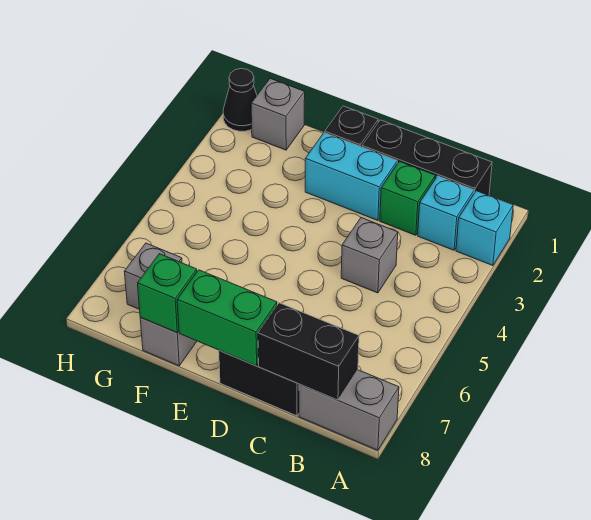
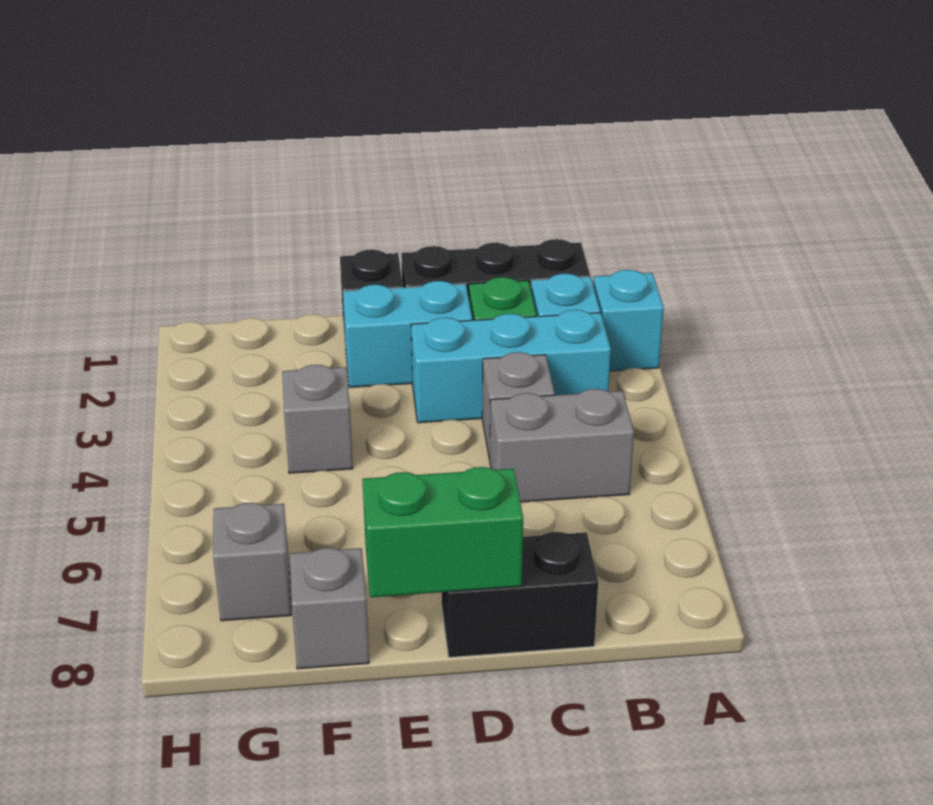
grey brick A8:B8 level 1 -> grey brick B5:C5 level 1
none -> cyan brick B3:D3 level 1
black brick B8:C8 level 2 -> none
green brick F8 level 2 -> none
grey brick G1 level 1 -> grey brick F4 level 1
black cone H1 level 1 -> none

